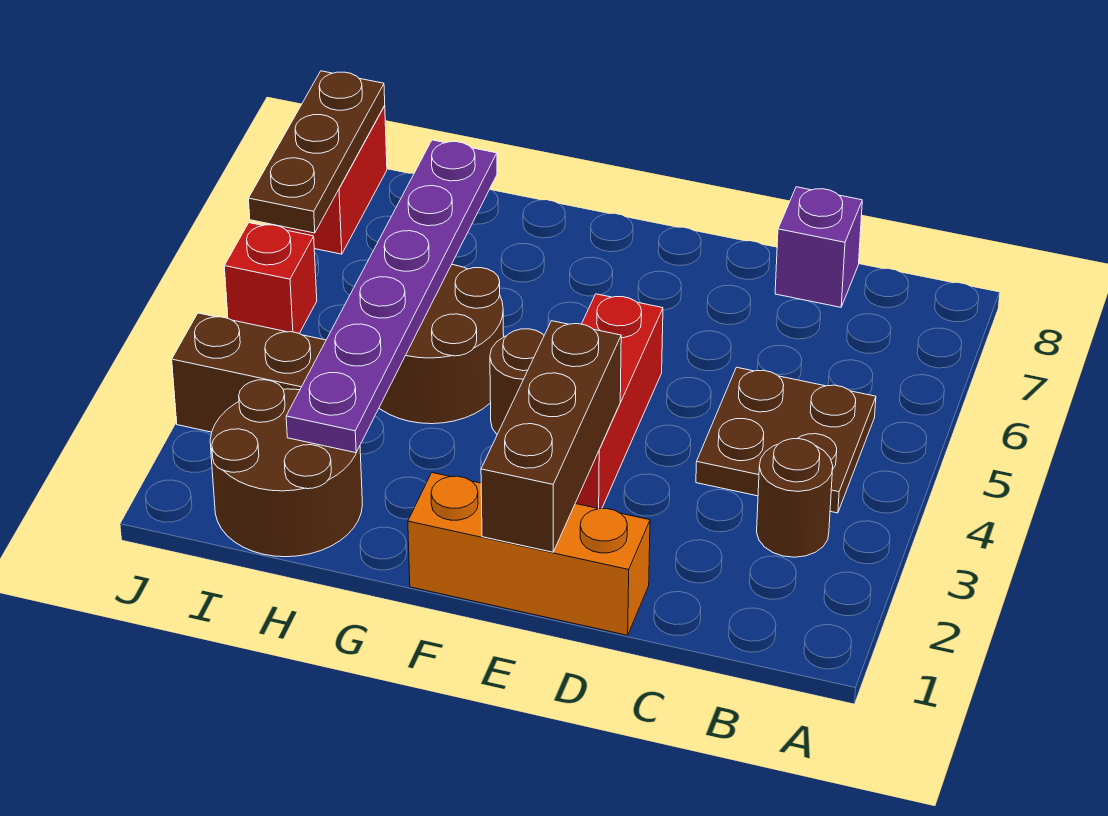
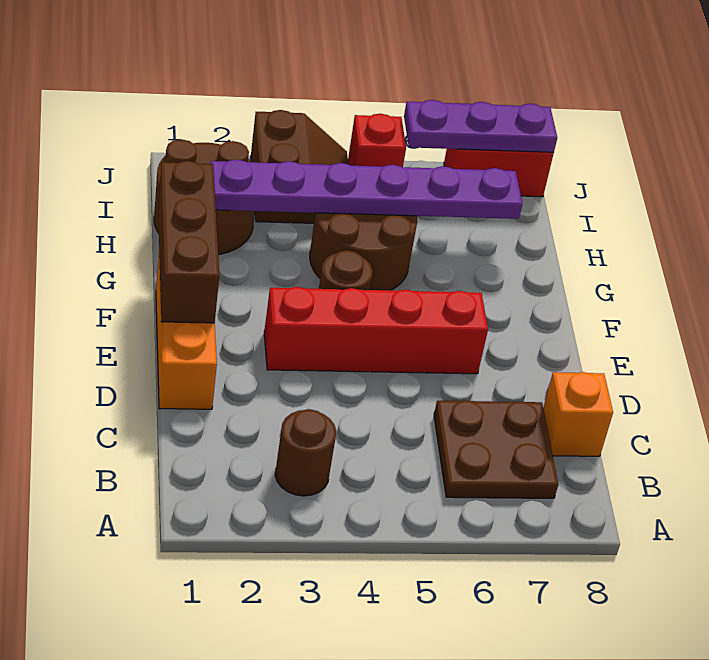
brown plate B4:C5 level 1 -> brown plate B6:C7 level 1
purple brick C8 level 1 -> orange brick C8 level 1
brown brick E1:E3 level 2 -> brown brick E1:G1 level 2
red brick E3:E5 level 1 -> red brick E3:E6 level 1
brown plate J6:J8 level 2 -> purple plate J6:J8 level 2

